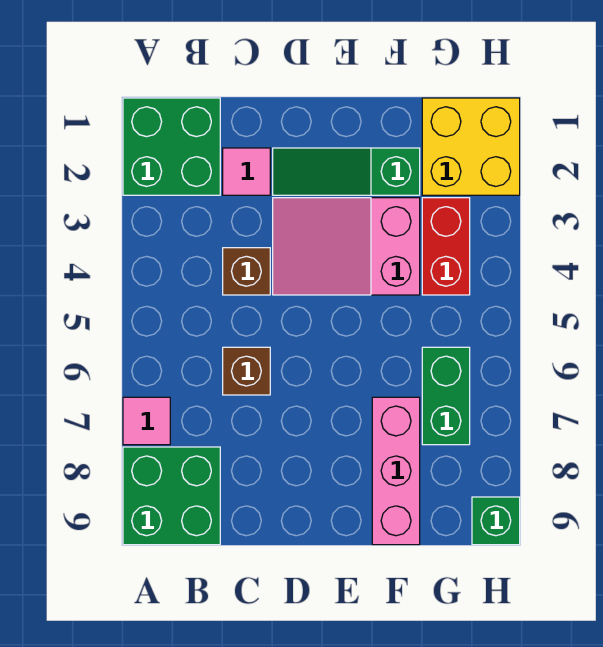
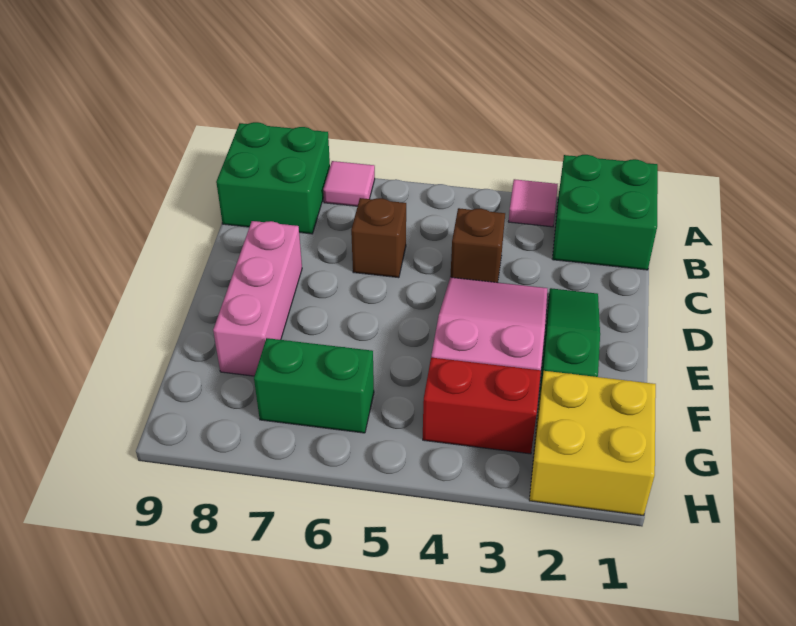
pink tile C2 level 1 -> pink tile A3 level 1
pink brick F7:F9 level 1 -> pink brick D8:F8 level 1
green brick H9 level 1 -> none

